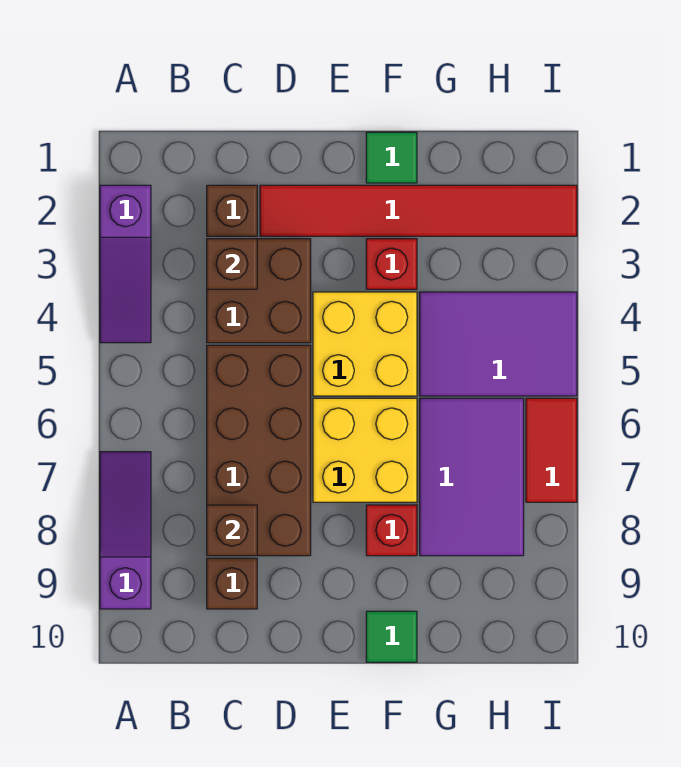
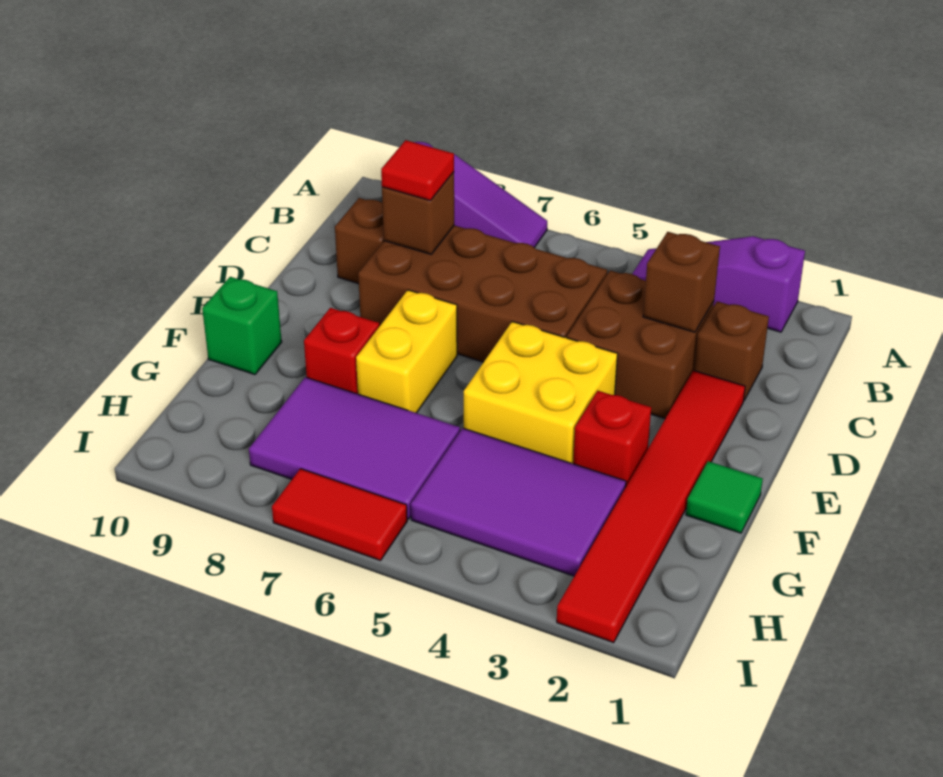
none -> red tile C8 level 3
yellow brick E6:F7 level 1 -> yellow brick E7:F7 level 1
green tile F10 level 1 -> green brick F10 level 1
purple tile G4:I5 level 1 -> purple tile G3:H5 level 1

